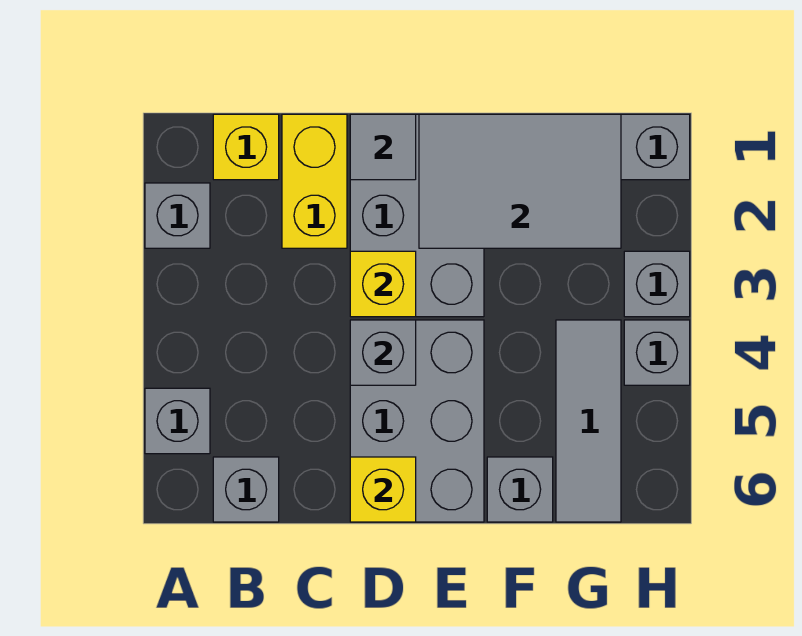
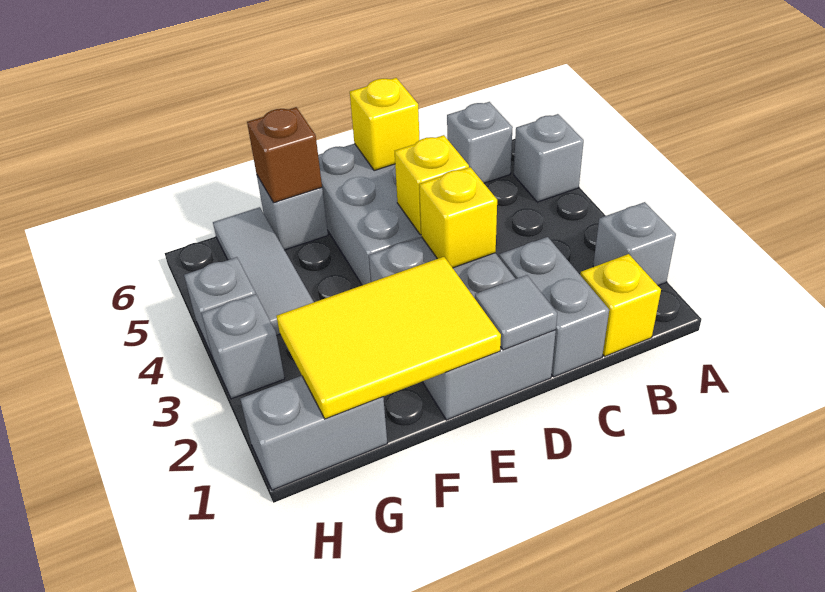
yellow brick C1:C2 level 1 -> grey brick C1:C2 level 1
grey brick D4 level 2 -> yellow brick D4 level 2
grey tile E1:G2 level 2 -> yellow tile E1:G2 level 2
none -> brown brick F6 level 2

